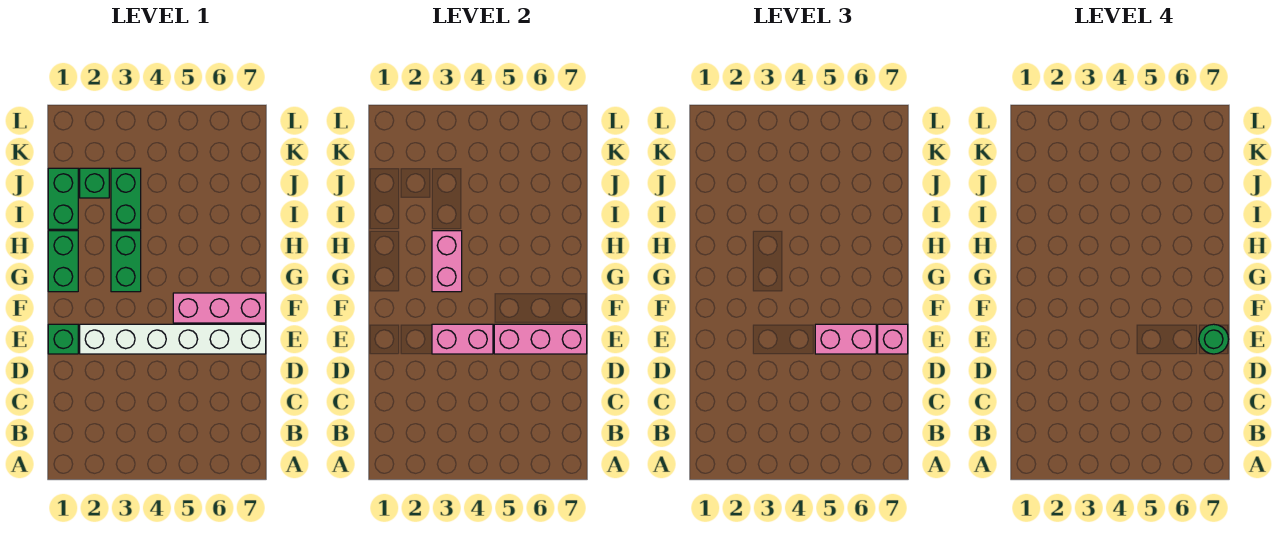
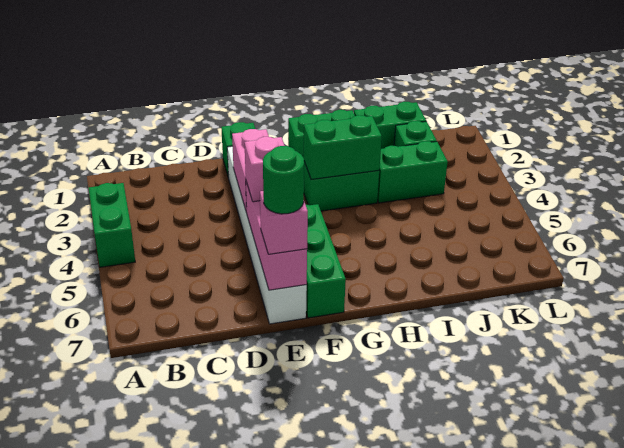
none -> green brick A3:A4 level 1
pink brick E5:E6 level 3 -> pink brick E5 level 3
pink brick F5:F7 level 1 -> green brick F5:F7 level 1
pink brick G3:H3 level 2 -> green brick G3:H3 level 2

